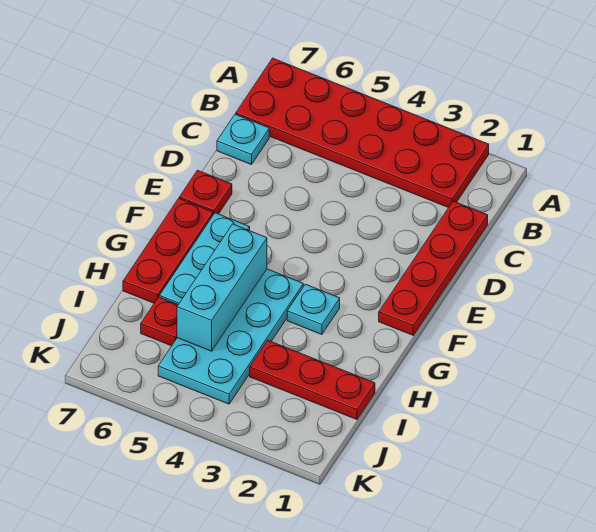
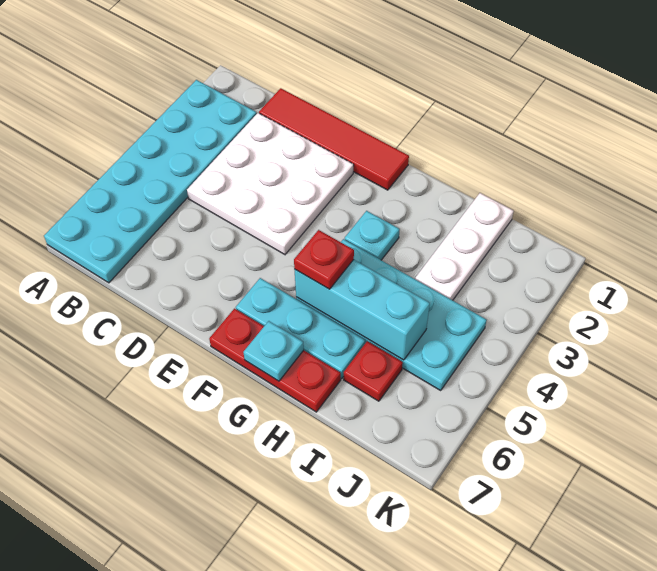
red plate A2:B7 level 1 -> cyan plate A2:B7 level 1
red plate C1:F1 level 1 -> red tile C1:F1 level 1
none -> white plate C2:E4 level 1
cyan plate C7 level 1 -> cyan plate G7 level 2
red plate E7 level 1 -> red plate G5 level 3
red plate I1:I3 level 1 -> white plate I1:I3 level 1

